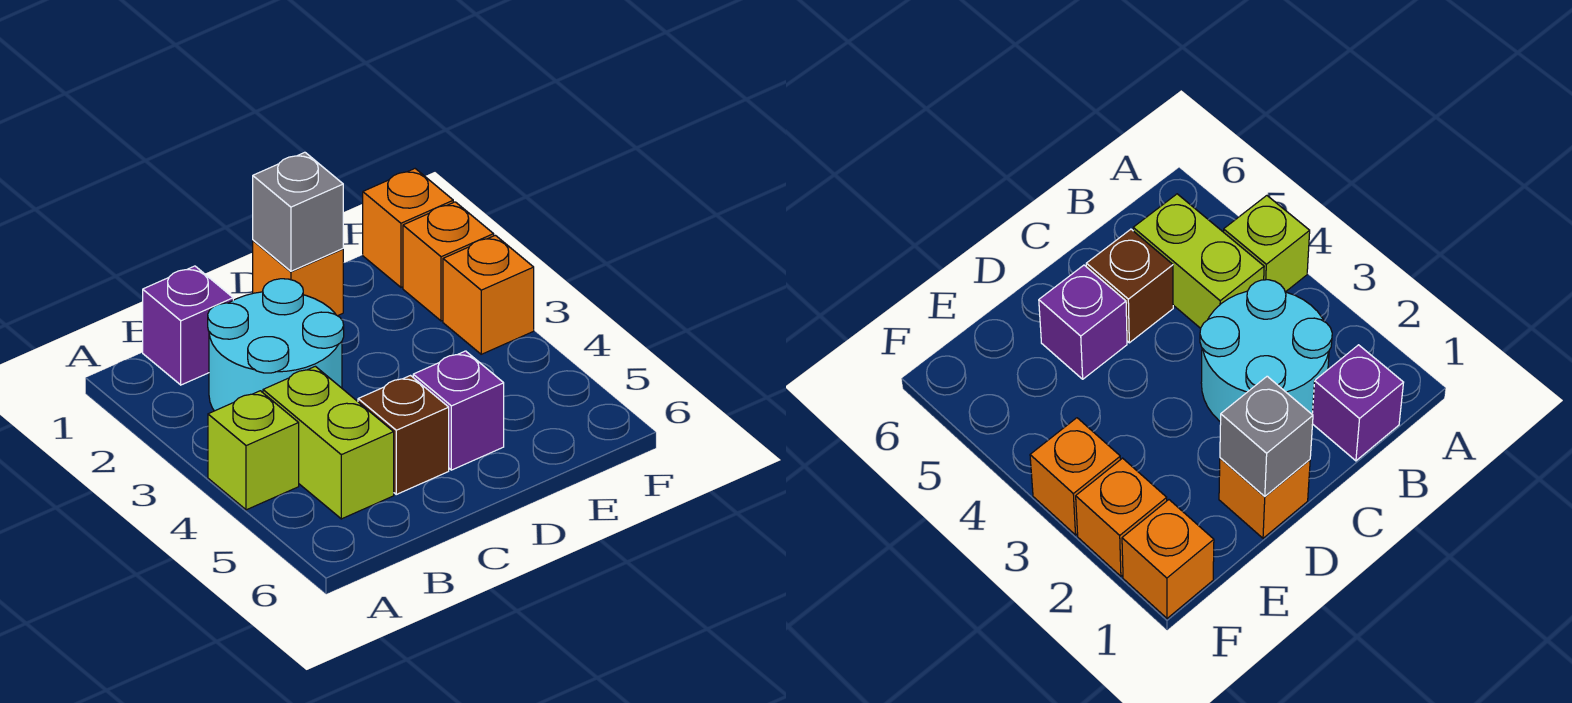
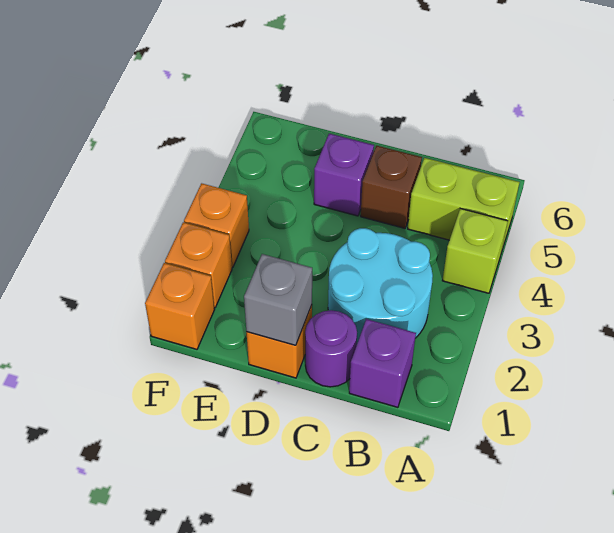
lime brick B4:B5 level 1 -> lime brick A5:B5 level 1
none -> purple round brick C1 level 1

